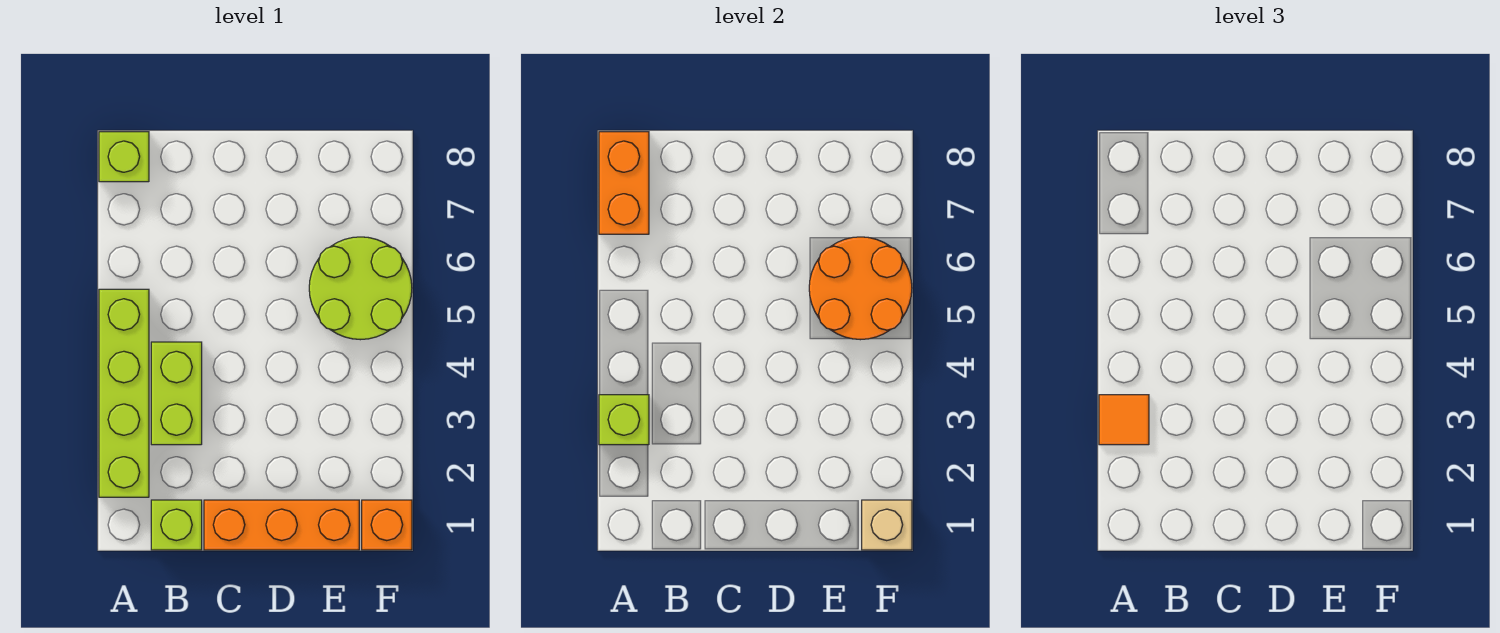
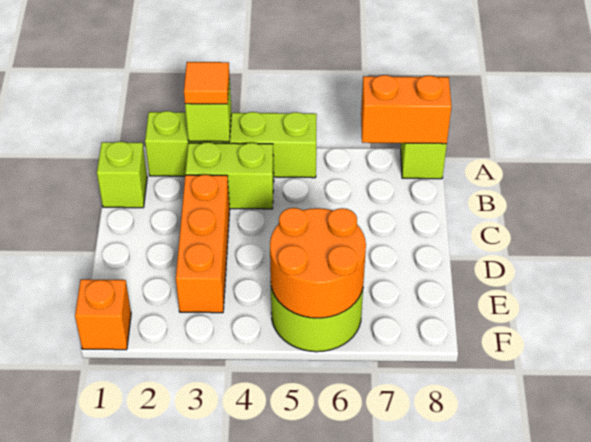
orange brick C1:E1 level 1 -> orange brick C3:E3 level 1
tan brick F1 level 2 -> none

